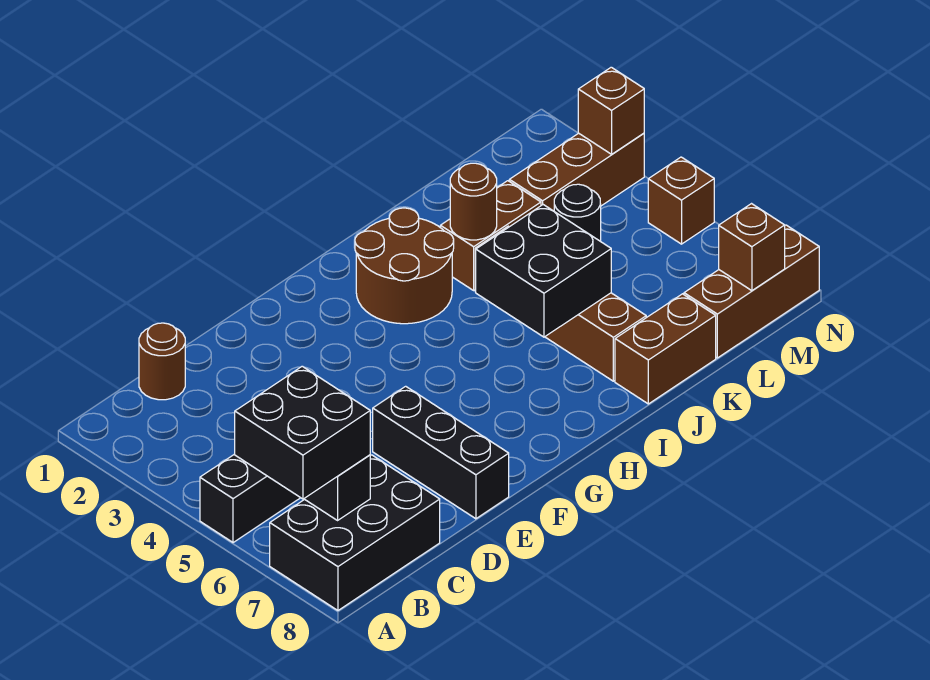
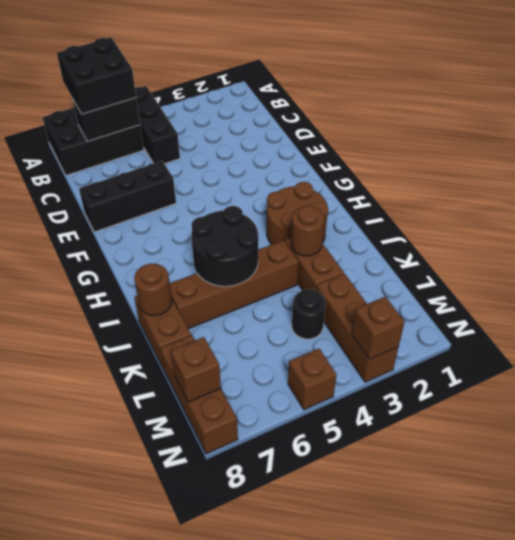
black brick A7:C8 level 1 -> black brick A6:B8 level 1
brown round brick C1 level 1 -> brown round brick J8 level 2
black brick I5:J6 level 2 -> black round brick I5:J6 level 2

